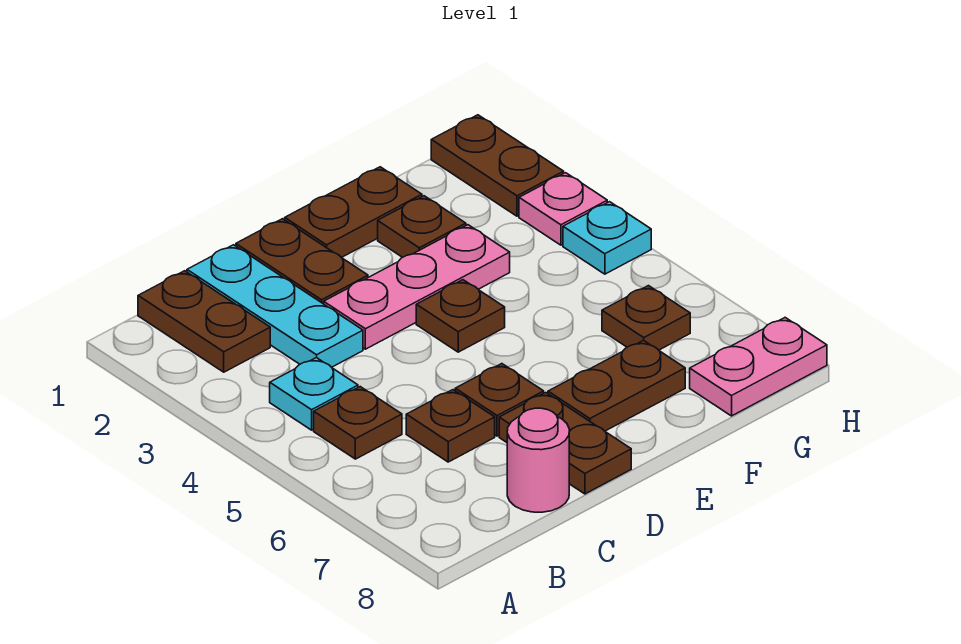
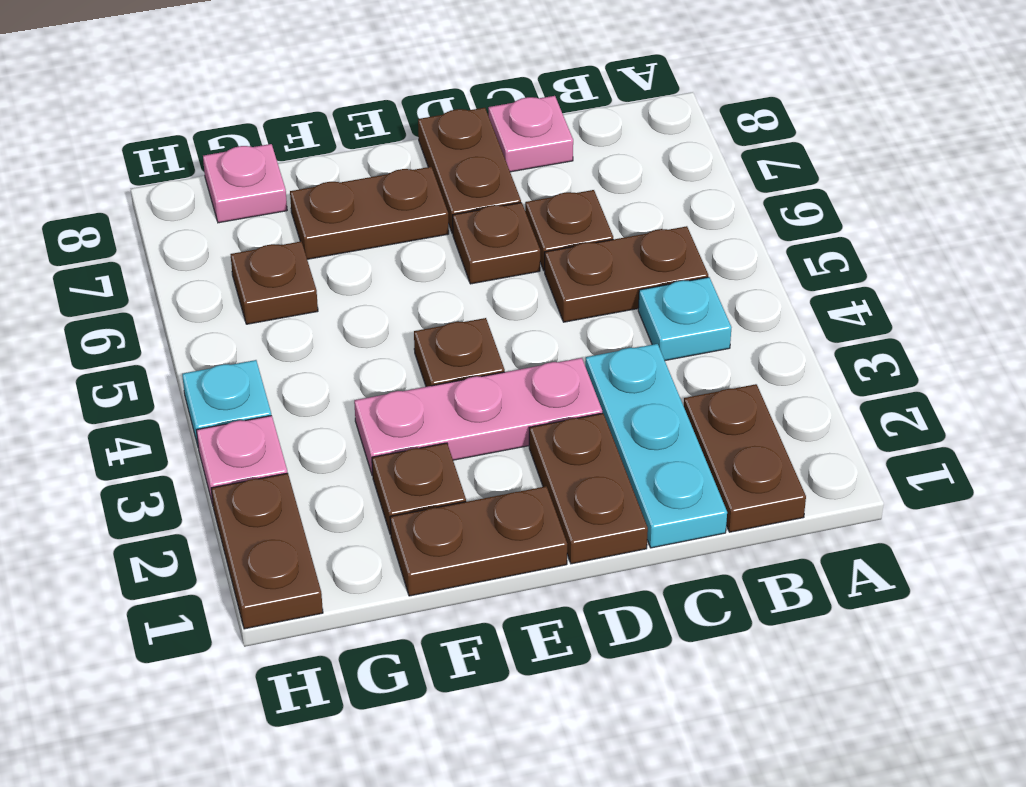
brown plate B5 level 1 -> brown plate B5:C5 level 1
pink round brick C8 level 1 -> pink plate C8 level 1
pink plate G8:H8 level 1 -> pink plate G8 level 1

